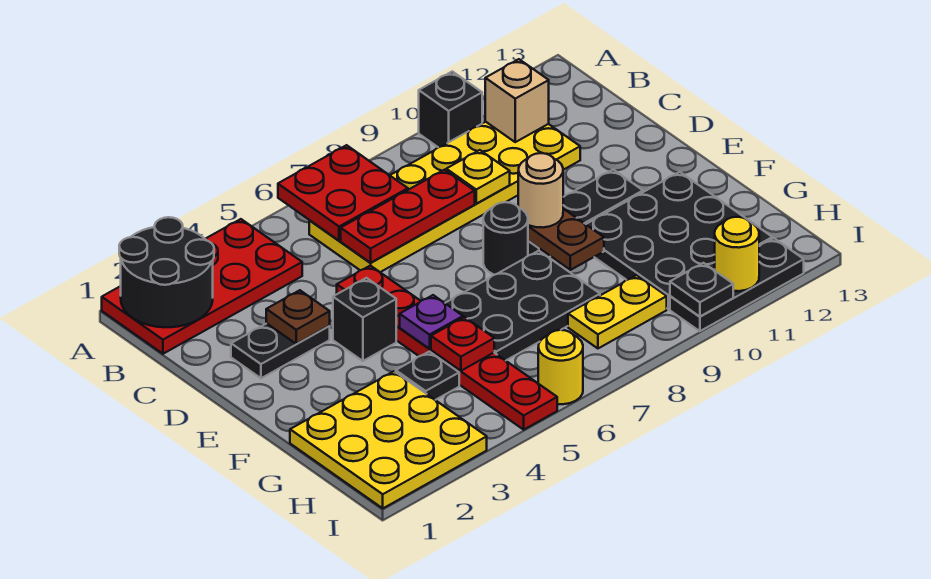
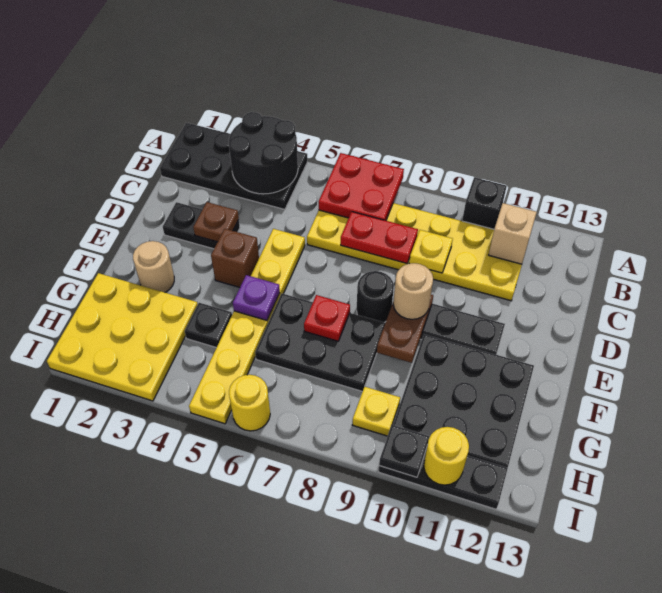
red plate A1:B4 level 1 -> black plate A1:B4 level 1
black round brick A1:B2 level 2 -> black round brick A3:B4 level 2
red plate C6:C8 level 2 -> red plate C7:C8 level 2
red plate D5:I5 level 1 -> yellow plate D5:I5 level 1
black brick E4 level 1 -> brown brick E4 level 1
none -> tan round brick F2 level 1
red plate G5 level 2 -> red plate F7 level 2
yellow plate H8:H9 level 1 -> yellow plate H9 level 1

